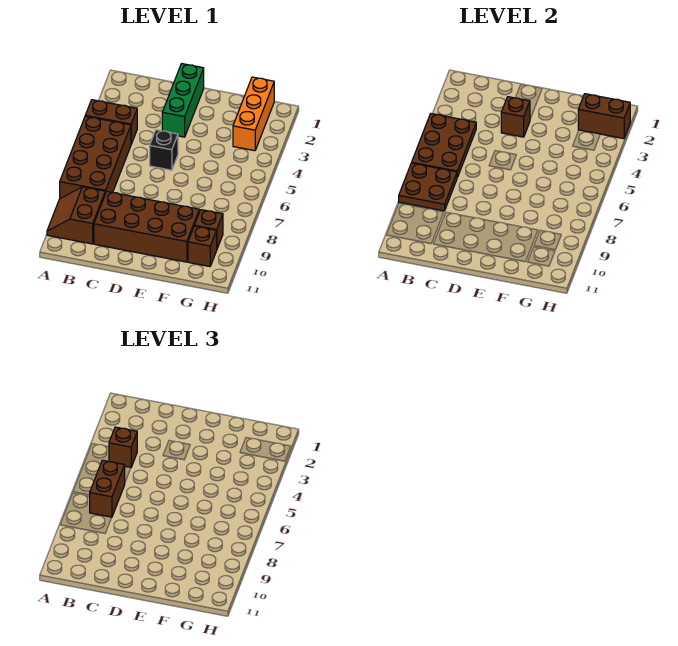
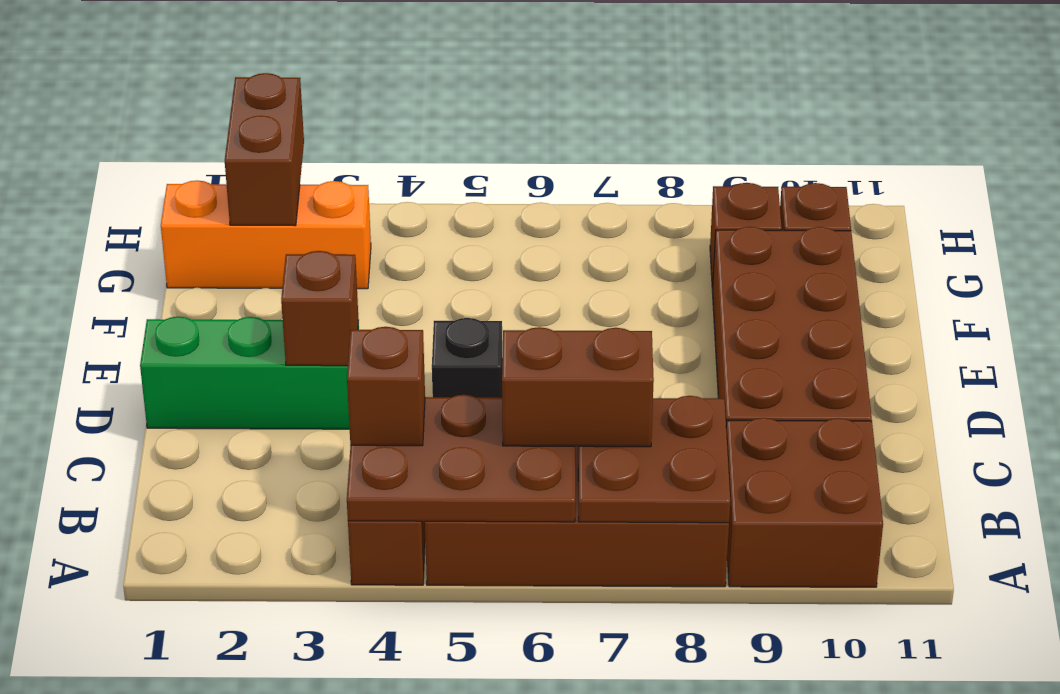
brown slope A9:B10 level 1 top B -> brown brick A9:B10 level 1

